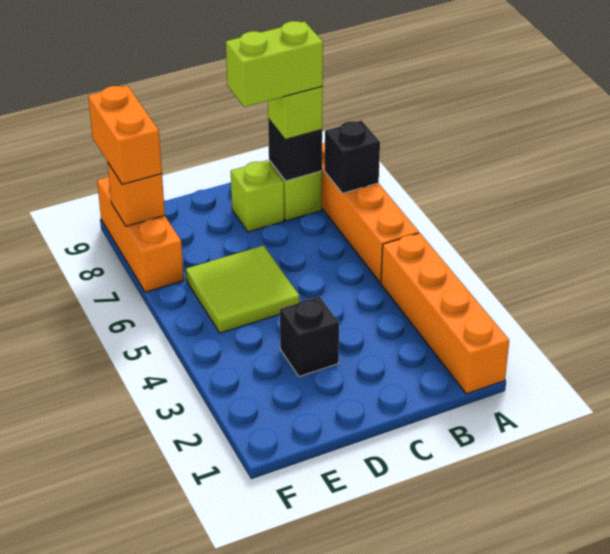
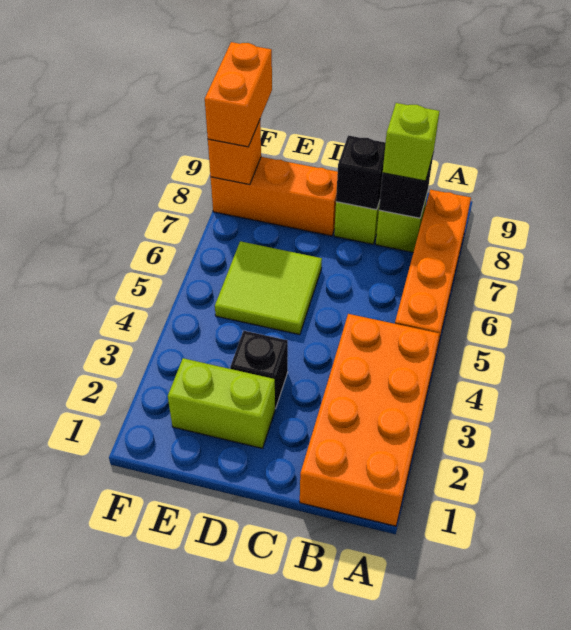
orange brick A1:A4 level 1 -> orange brick A1:B4 level 1
black brick A7 level 2 -> black brick C8 level 2
lime brick B8:C8 level 4 -> lime brick D2:E2 level 1
orange brick F7:F9 level 1 -> orange brick D8:F8 level 1

